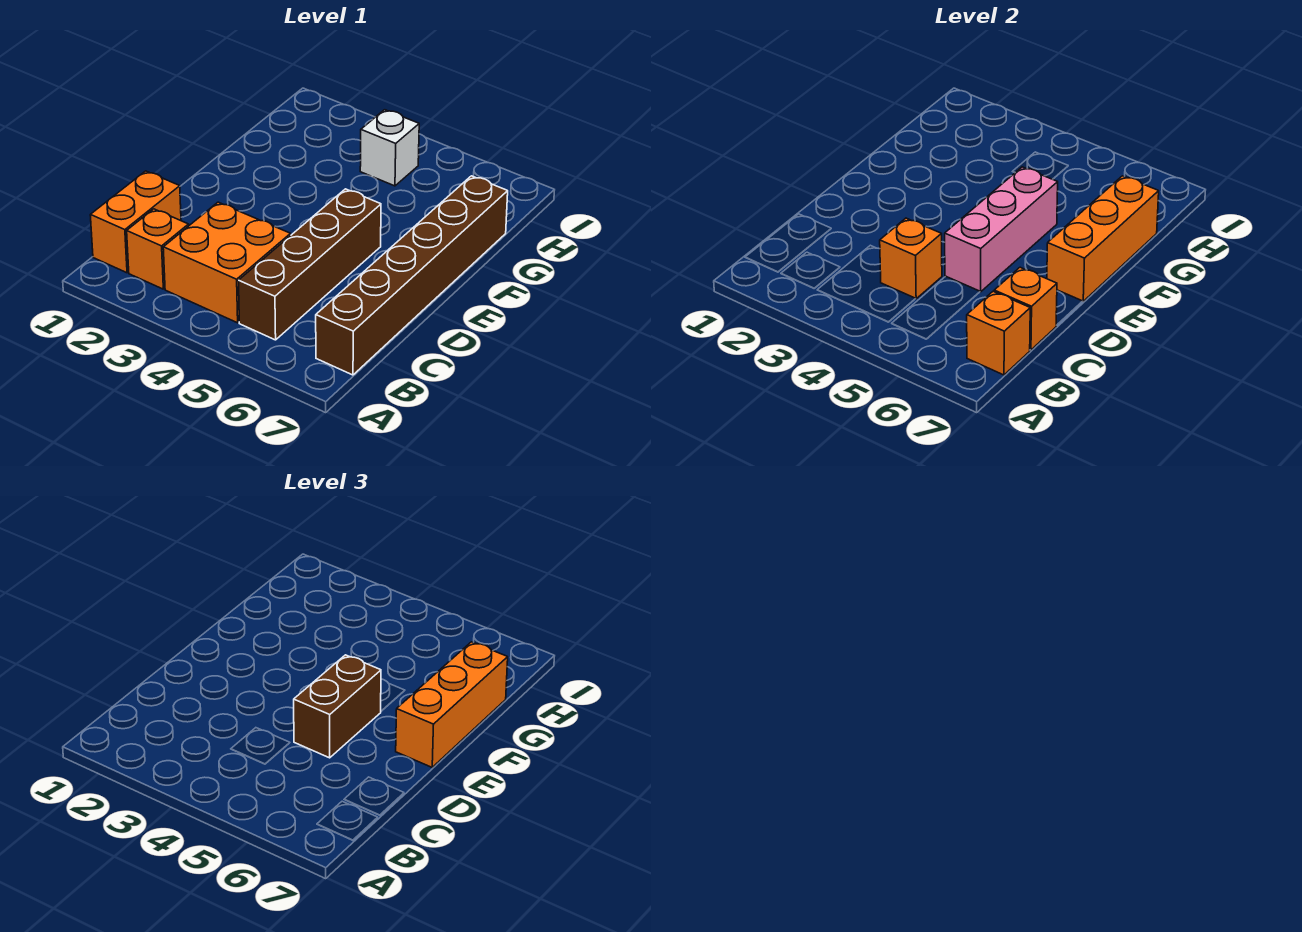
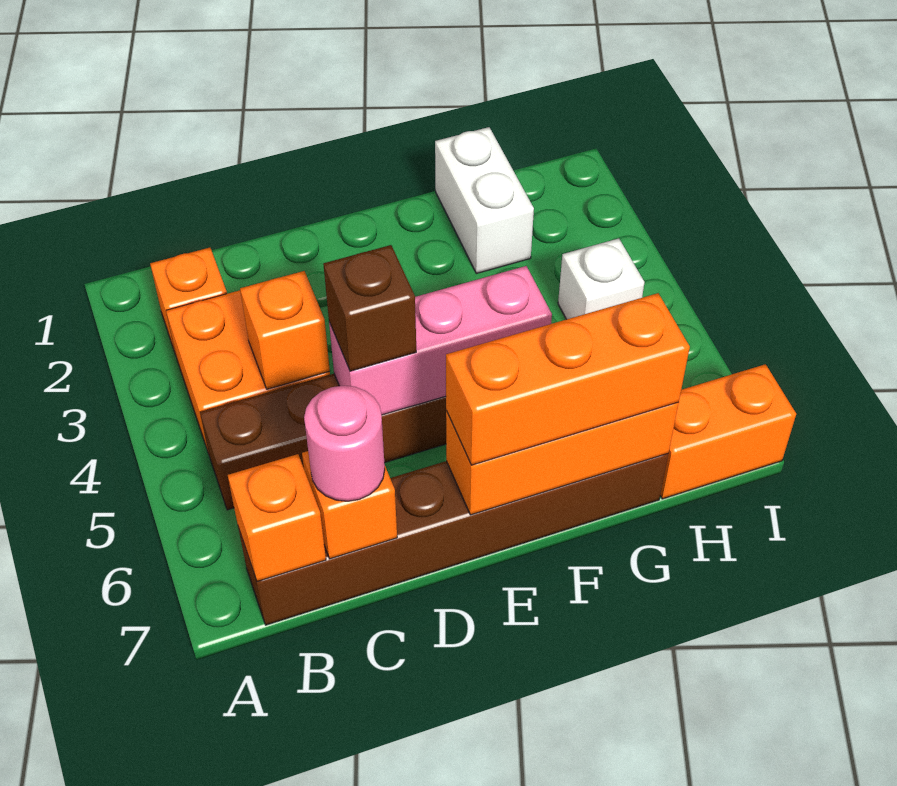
orange brick B1:C1 level 1 -> orange brick H7:I7 level 1
none -> pink round brick C7 level 3
brown brick D5:E5 level 3 -> brown brick D5 level 3
none -> white brick G1:G2 level 1

